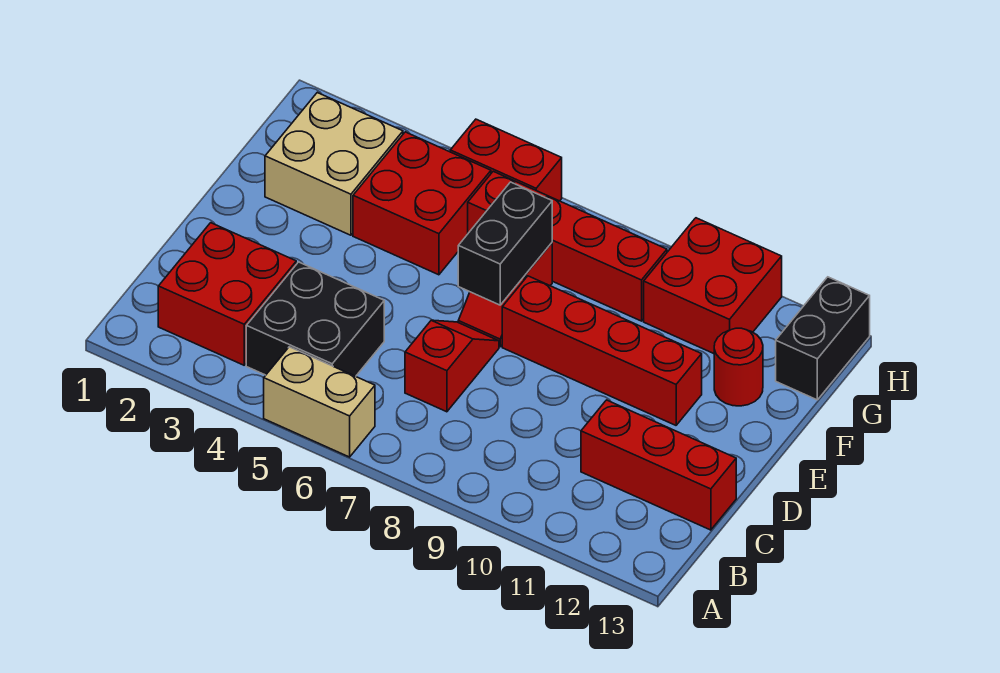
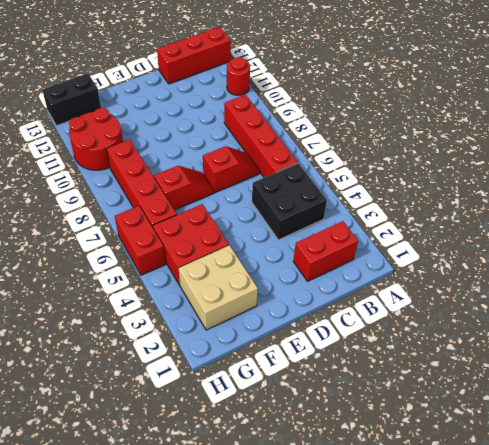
tan brick A5:A6 level 1 -> none
red brick B2:C3 level 1 -> red brick B2:C2 level 1
red slope C7:D7 level 1 top C -> red slope C7:D7 level 1 top D
red brick C11:C13 level 1 -> red brick A13:C13 level 1
black brick E7:F7 level 2 -> none
red brick E8:E11 level 1 -> red brick B6:B9 level 1
red round brick F12 level 1 -> red round brick A11 level 1
red brick G10:H11 level 1 -> red round brick G10:H11 level 1

